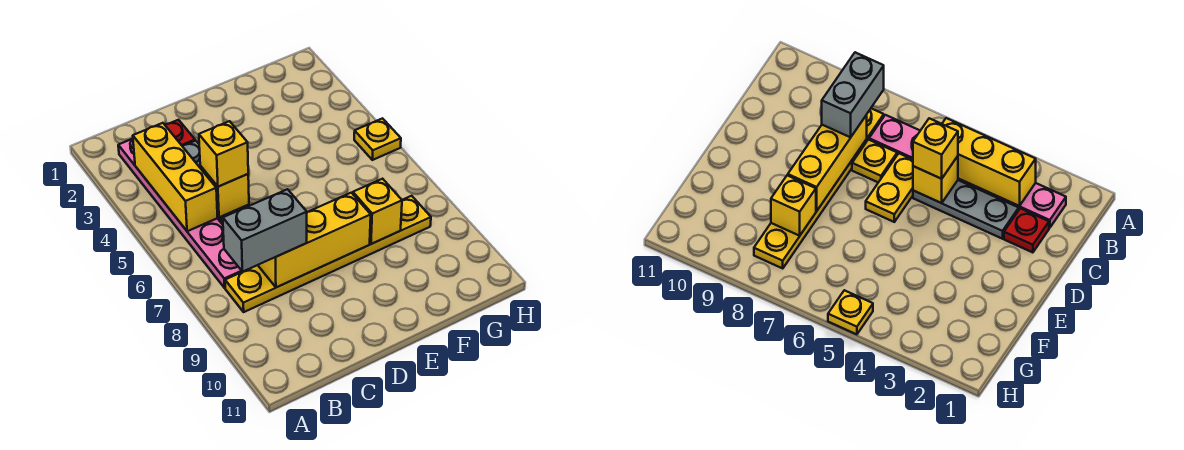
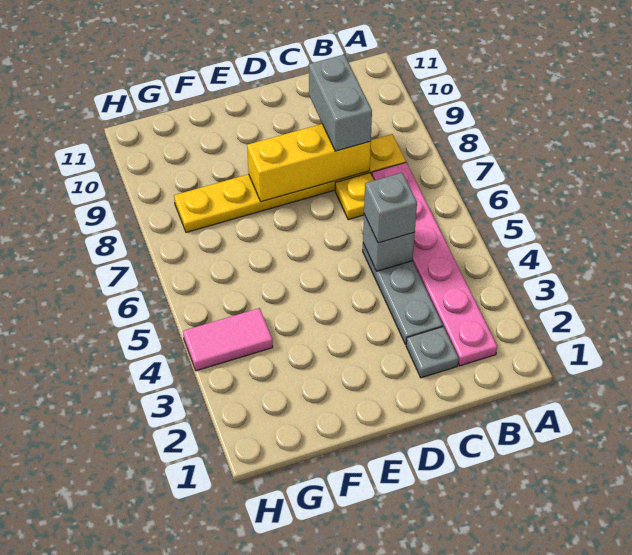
yellow brick B3:B5 level 2 -> none
grey brick B8:C8 level 3 -> grey brick C8:C9 level 3
red plate C2 level 1 -> grey plate C2 level 1
yellow brick C5 level 2 -> grey brick C5 level 2
yellow brick C5 level 3 -> grey brick C5 level 3
yellow plate C6:D6 level 1 -> none
yellow brick F8 level 2 -> none
none -> pink tile G4:H4 level 1
yellow plate H5 level 1 -> none

